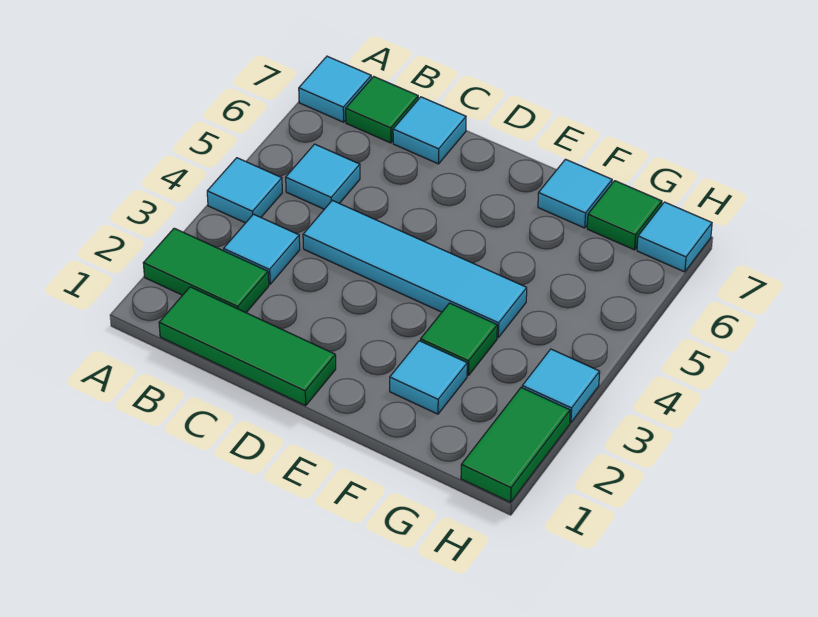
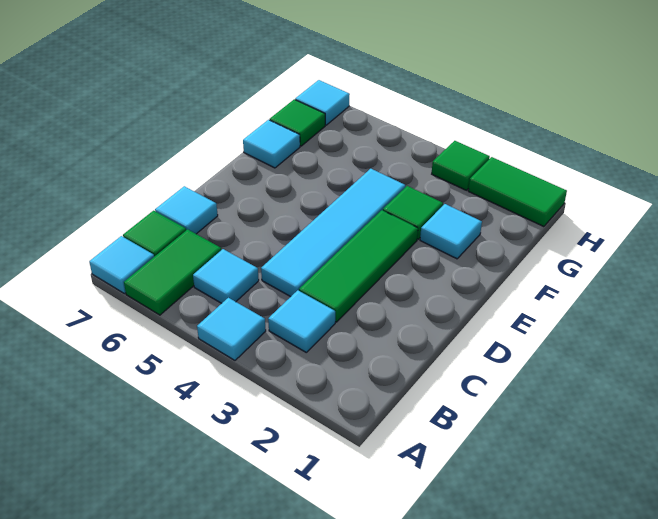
green tile A2:B2 level 1 -> green tile A6:B6 level 1
green tile B1:D1 level 1 -> green tile C3:E3 level 1
cyan tile H3 level 1 -> green tile H3 level 1

